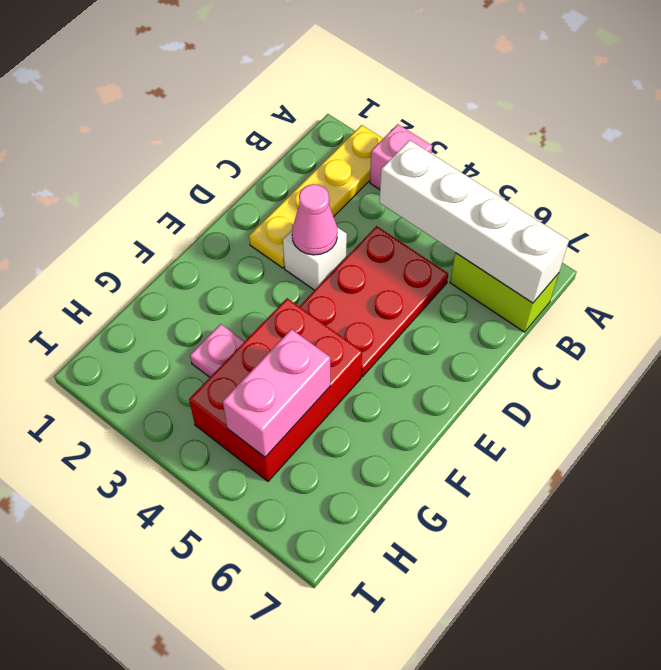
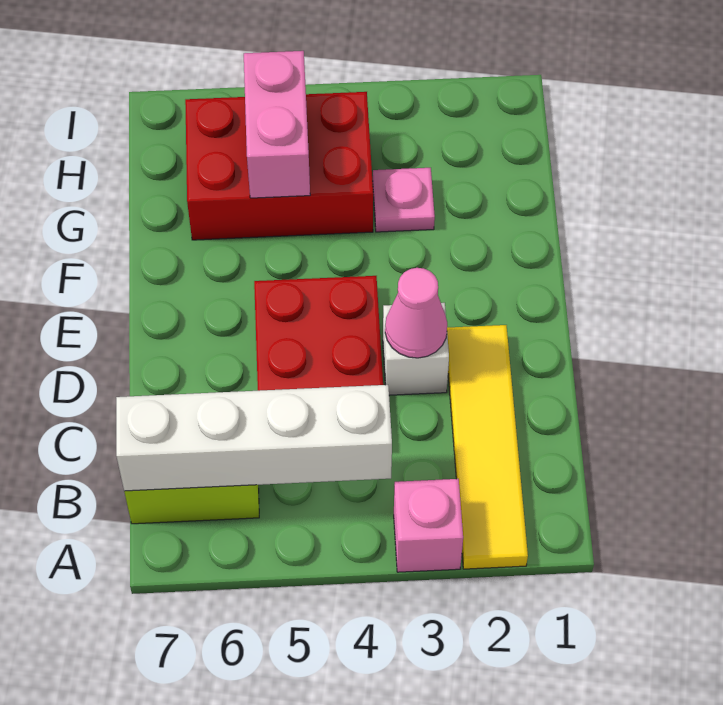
yellow plate A2:D2 level 1 -> yellow tile A2:D2 level 1
red brick F4:H5 level 1 -> red brick G4:H6 level 1

